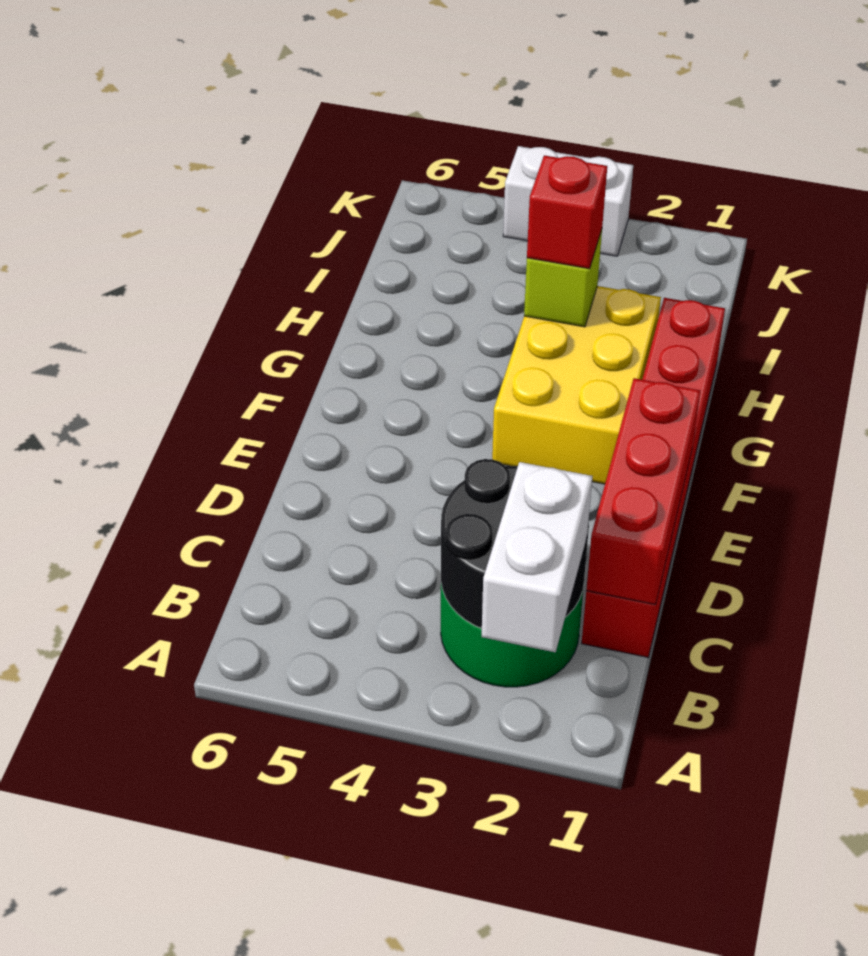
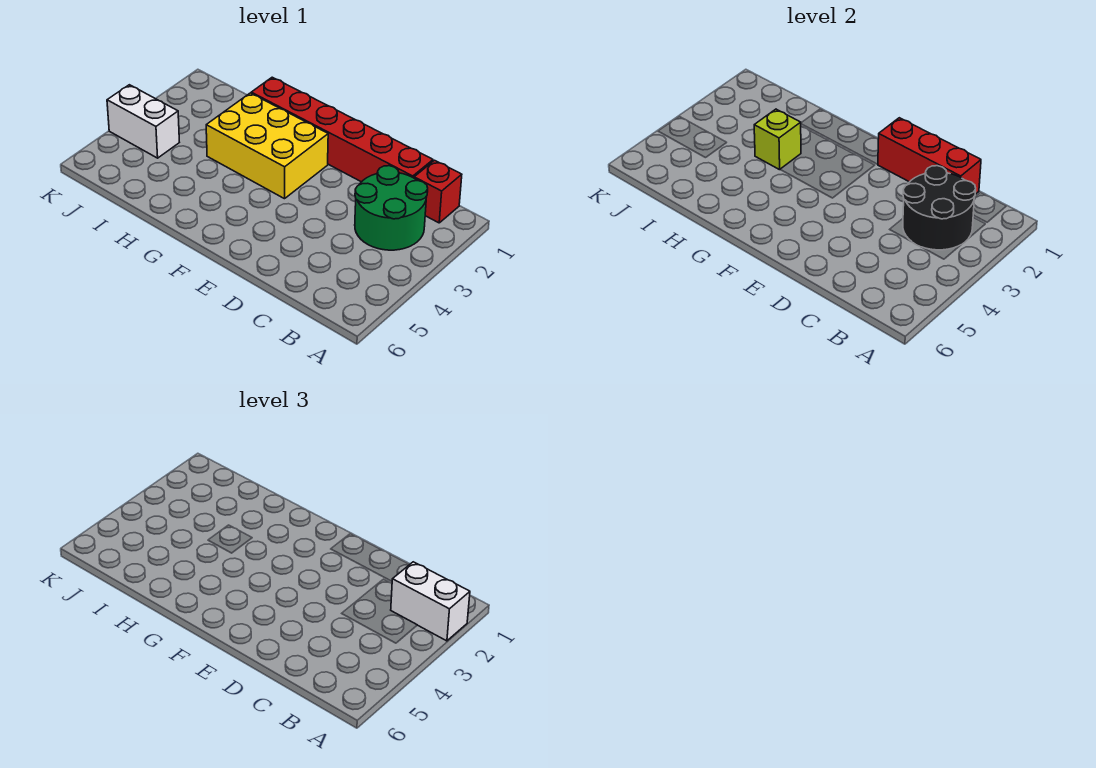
red brick H3 level 3 -> red brick B1 level 1
white brick K3:K4 level 1 -> white brick J4:K4 level 1

